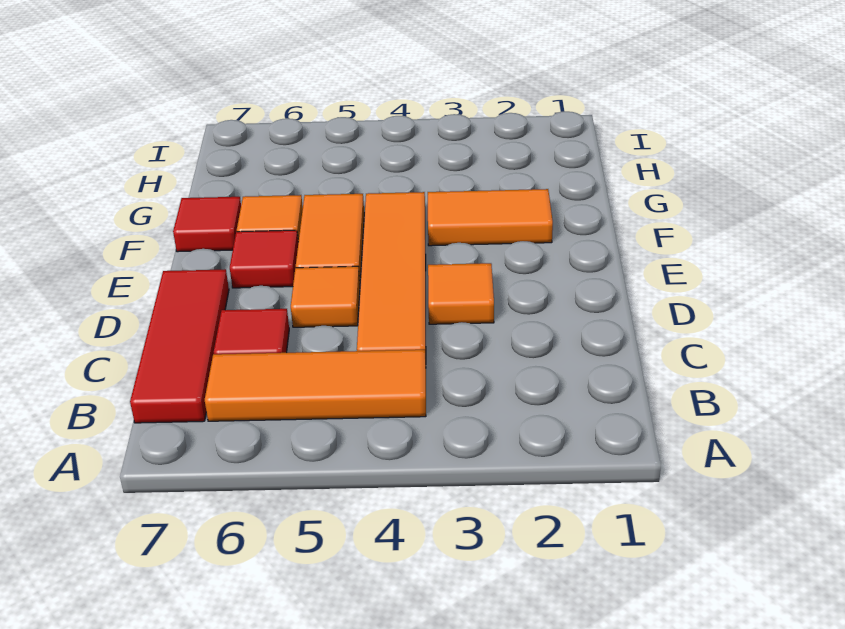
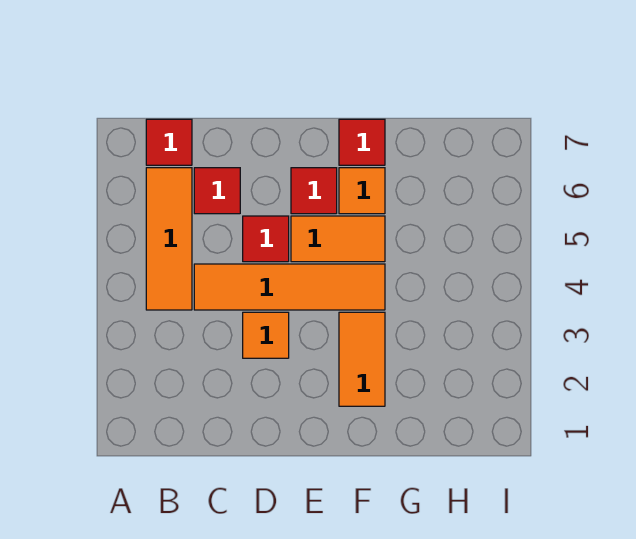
red tile B7:D7 level 1 -> red tile B7 level 1
orange tile D5 level 1 -> red tile D5 level 1

